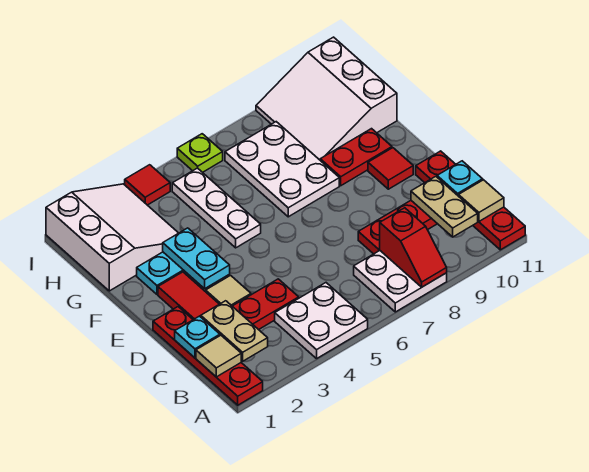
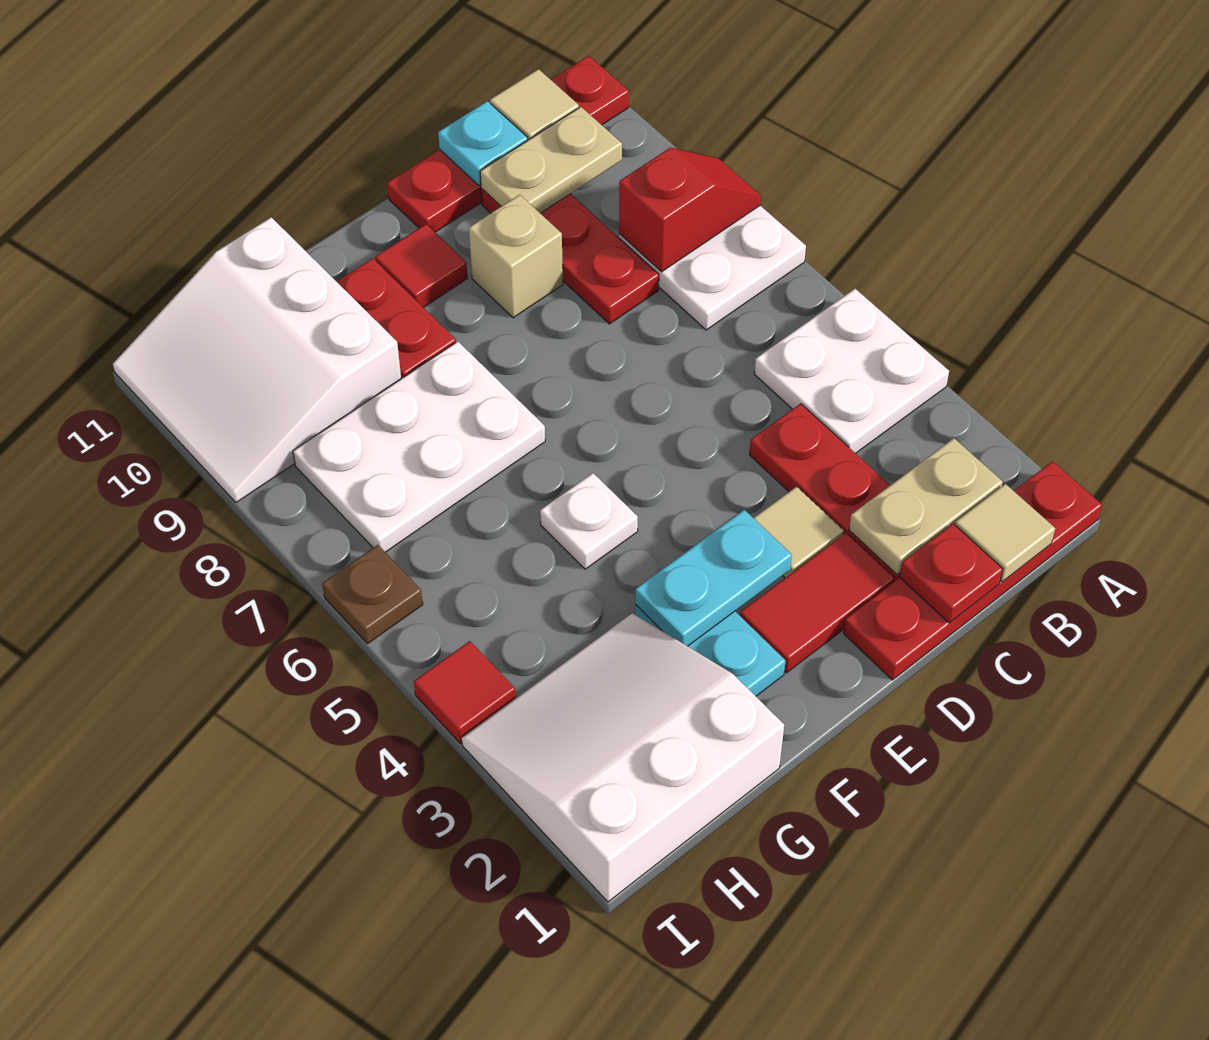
cyan plate C1 level 2 -> red plate C1 level 2
none -> tan brick D9 level 1
white plate F5:H5 level 1 -> white plate F5 level 1
white slope G9:I11 level 1 top 11 -> white slope G9:I11 level 1 top G
lime plate I6 level 1 -> brown plate I6 level 1

